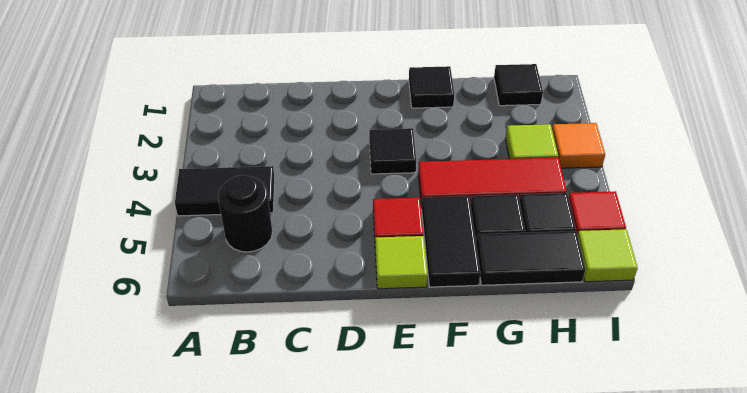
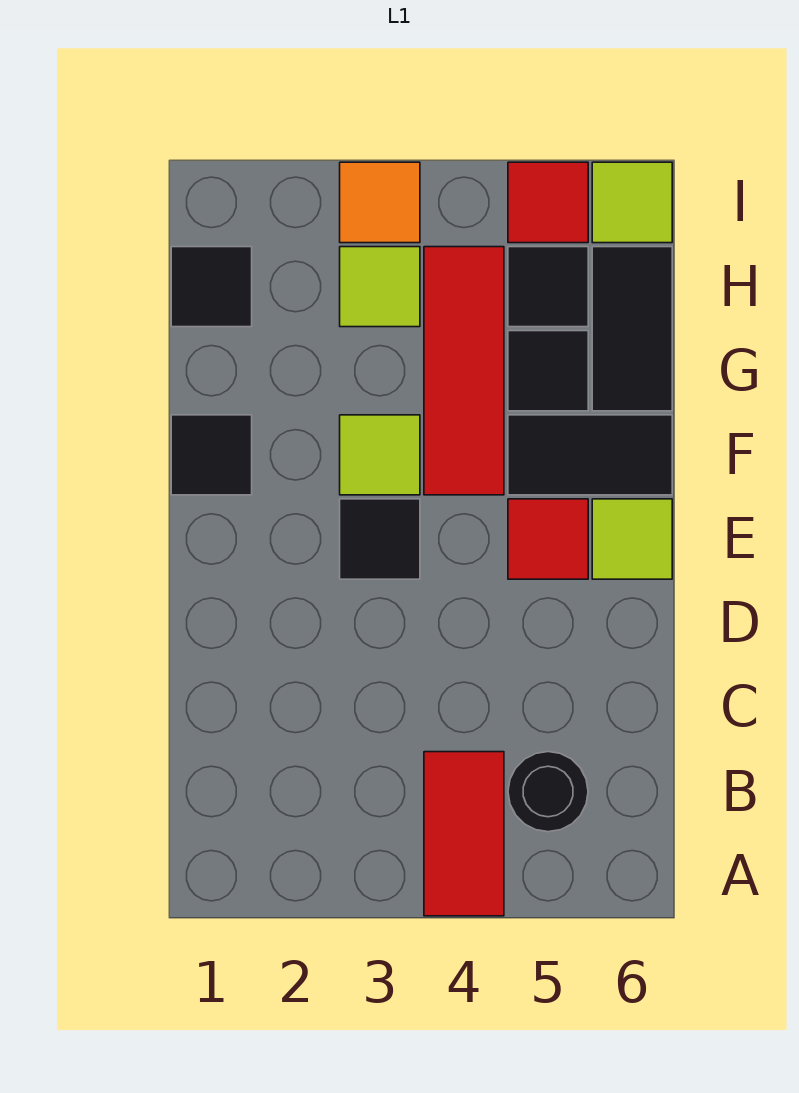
black tile A4:B4 level 1 -> red tile A4:B4 level 1
none -> lime tile F3 level 1

